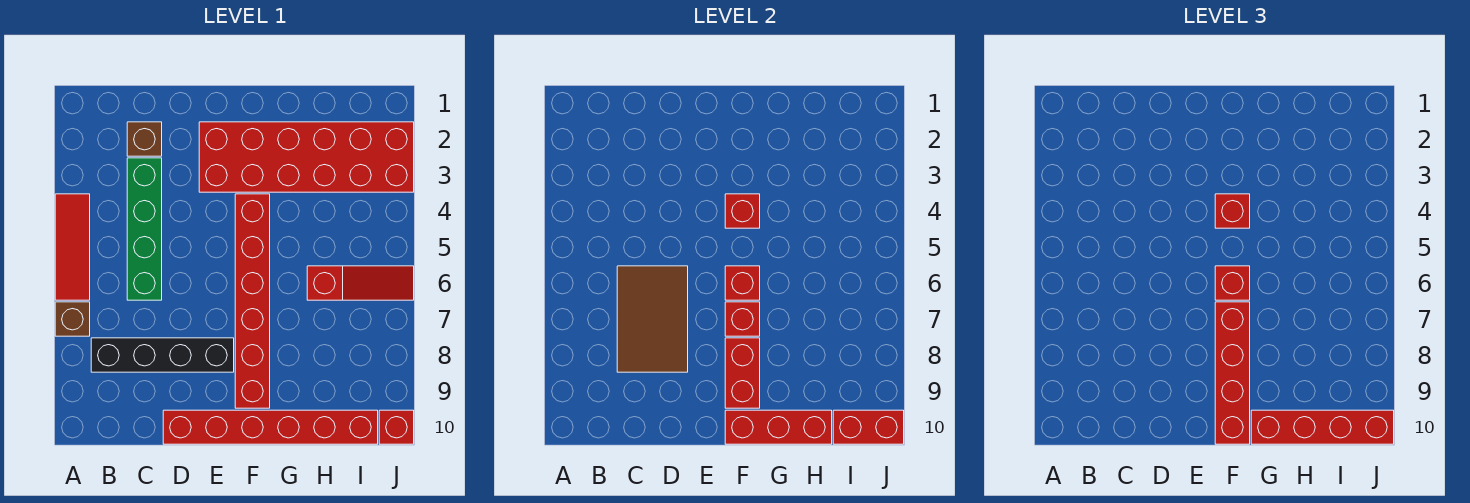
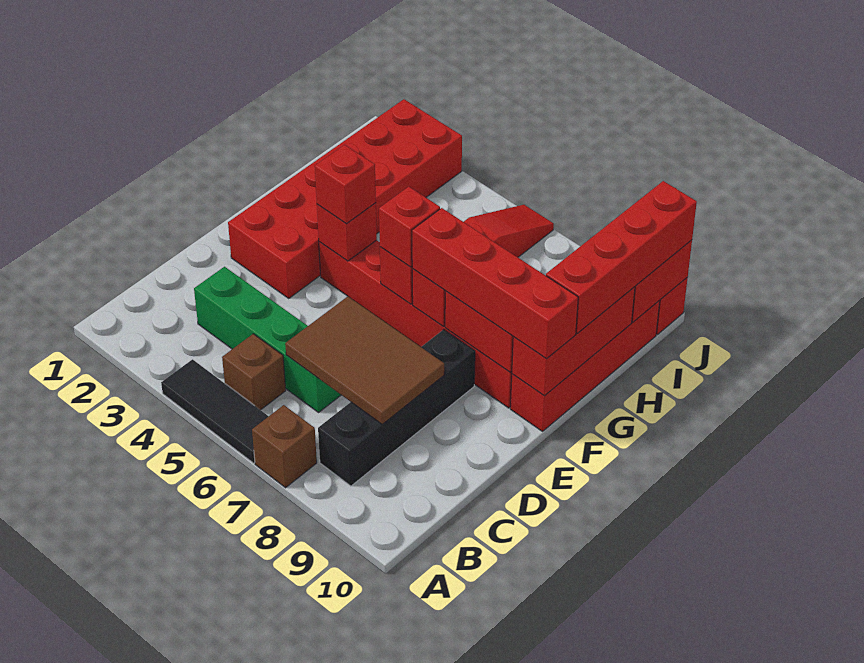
red tile A4:A6 level 1 -> black tile A4:A6 level 1
brown brick C2 level 1 -> brown brick B5 level 1
red brick D10:I10 level 1 -> red brick F10:I10 level 1

